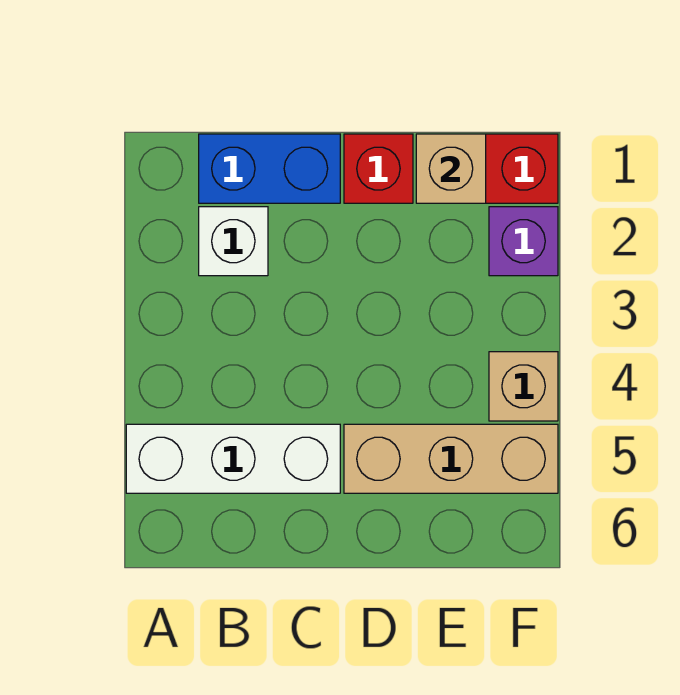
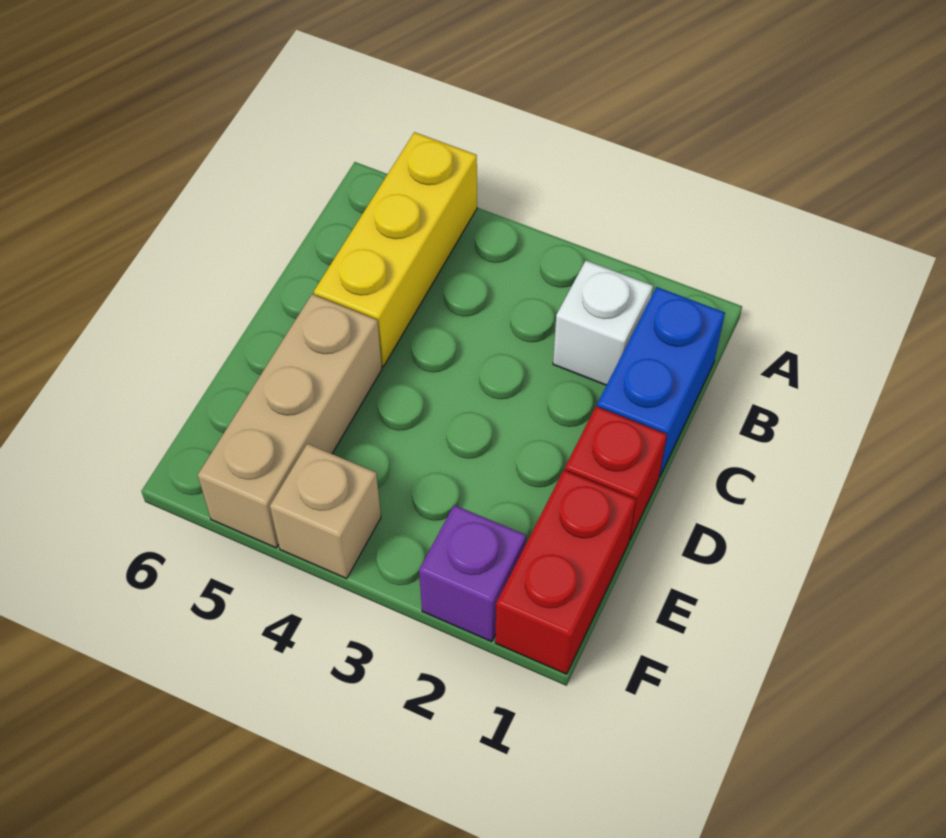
white brick A5:C5 level 1 -> yellow brick A5:C5 level 1
tan brick E1 level 2 -> none

